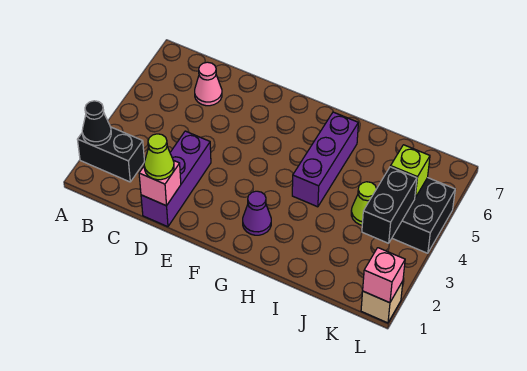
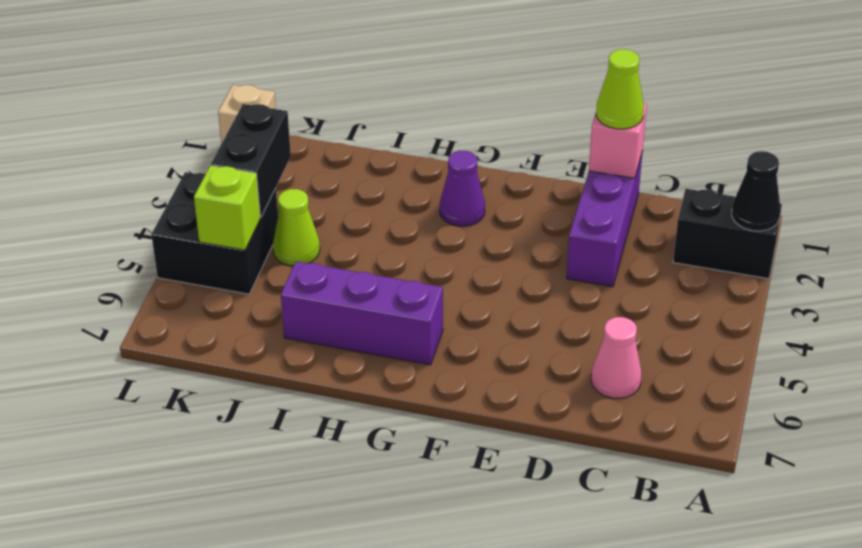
purple brick H4:H6 level 1 -> purple brick G6:I6 level 1
pink brick L1 level 2 -> none

